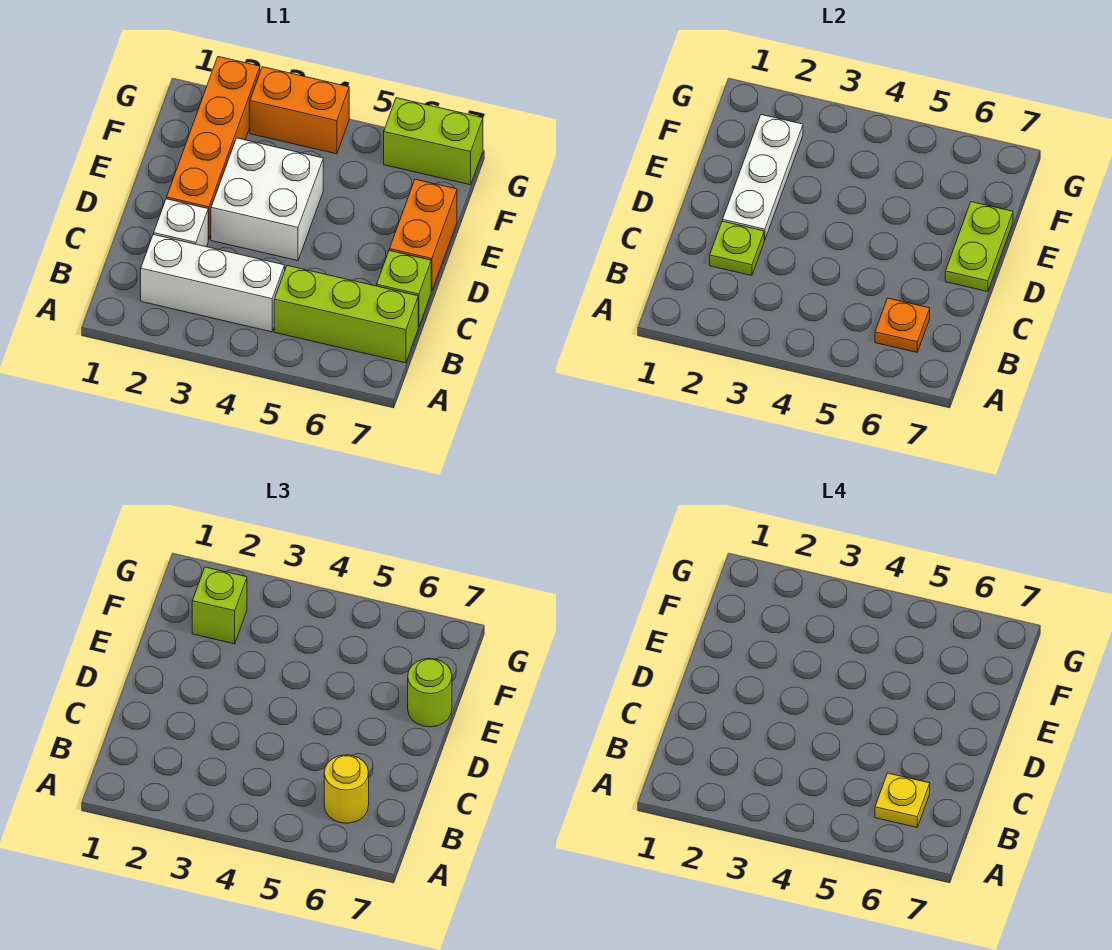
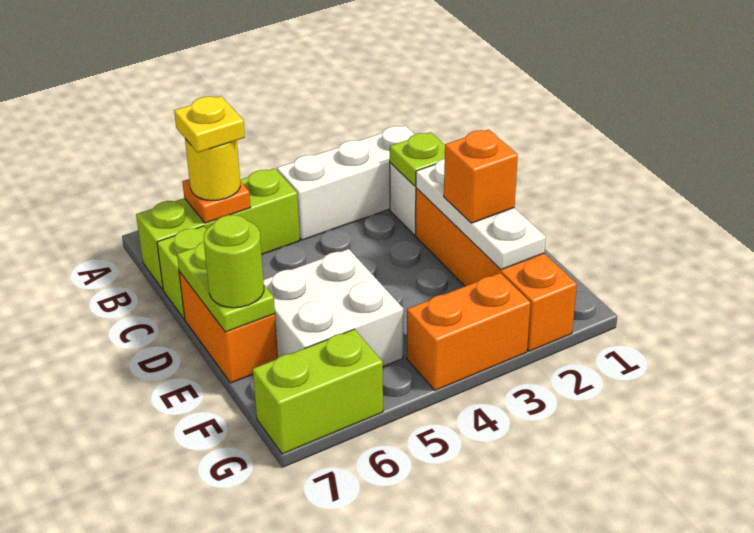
white brick D3:E4 level 1 -> white brick E5:F6 level 1
none -> orange brick E2 level 3
lime brick F2 level 3 -> none

